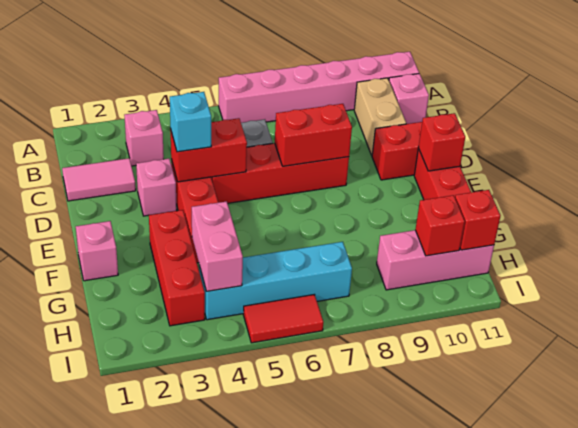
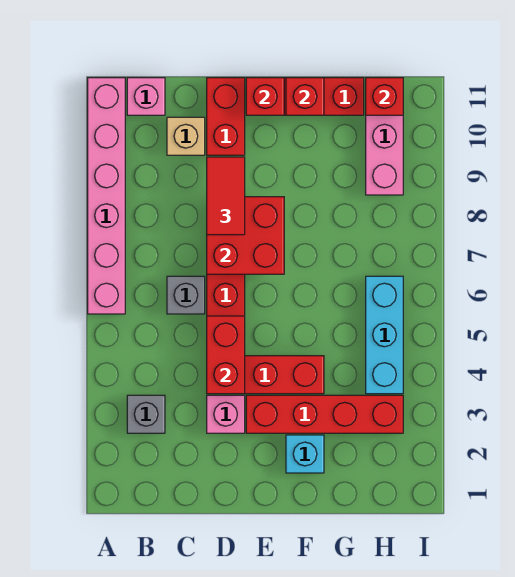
pink brick B3 level 1 -> grey brick B3 level 1
tan brick B10:C10 level 1 -> tan brick C10 level 1
pink tile C1:C2 level 1 -> none
cyan brick D4 level 3 -> cyan brick F2 level 1
red brick D7:D8 level 2 -> red brick D7:E8 level 2
pink brick F1 level 1 -> none
red brick F3:H3 level 1 -> red brick E3:H3 level 1
pink brick G4:H4 level 2 -> none
cyan brick H4:H7 level 1 -> cyan brick H4:H6 level 1
red brick H10 level 2 -> red brick F11 level 2
red tile I5:I6 level 1 -> red tile D8:D9 level 3

